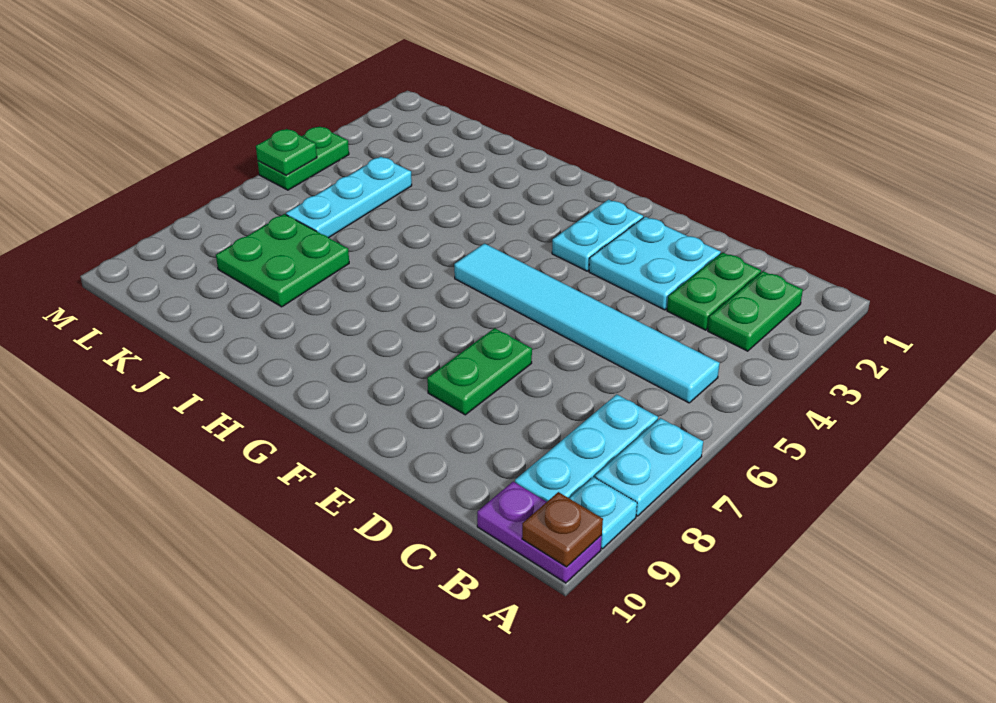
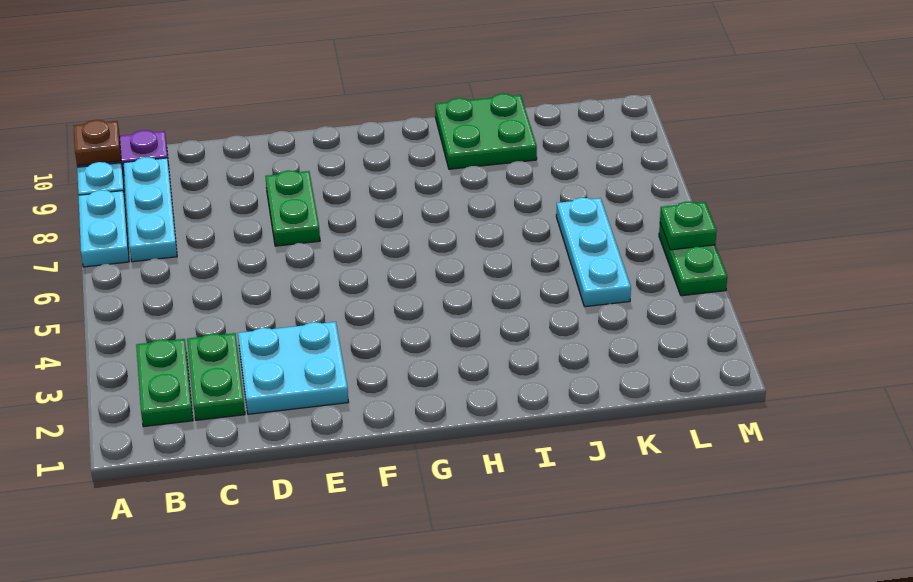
cyan tile B5:G5 level 1 -> none
cyan plate F2:F3 level 1 -> none
green plate J7:K8 level 1 -> green plate I9:J10 level 1

